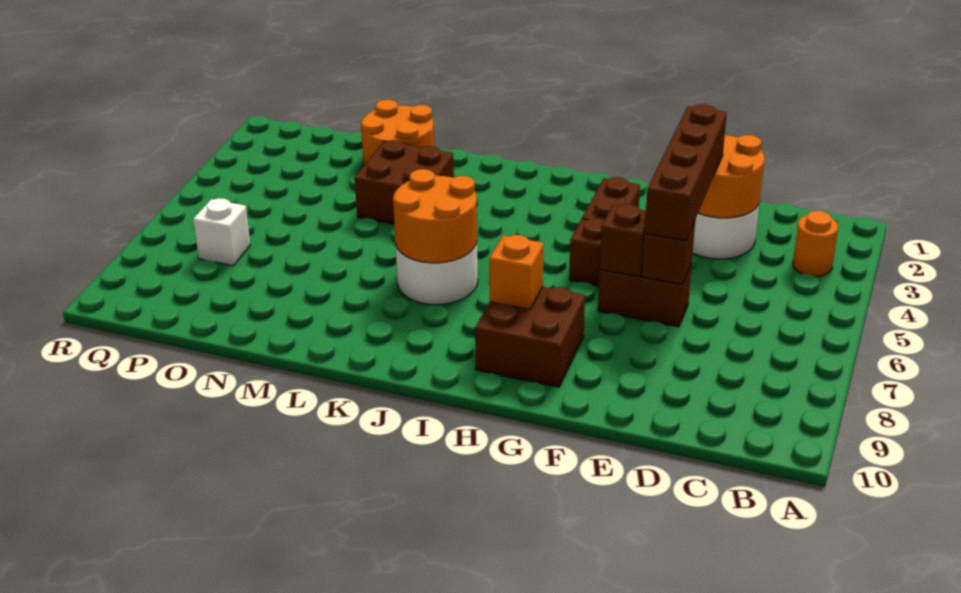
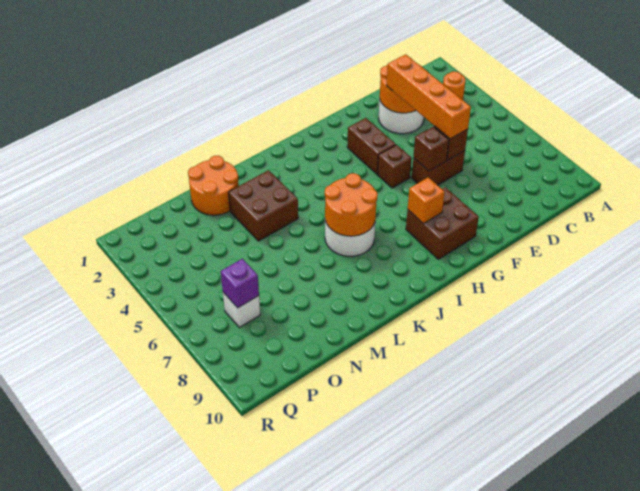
brown brick E3:E6 level 3 -> orange brick E3:E6 level 3
none -> purple brick P7 level 2

